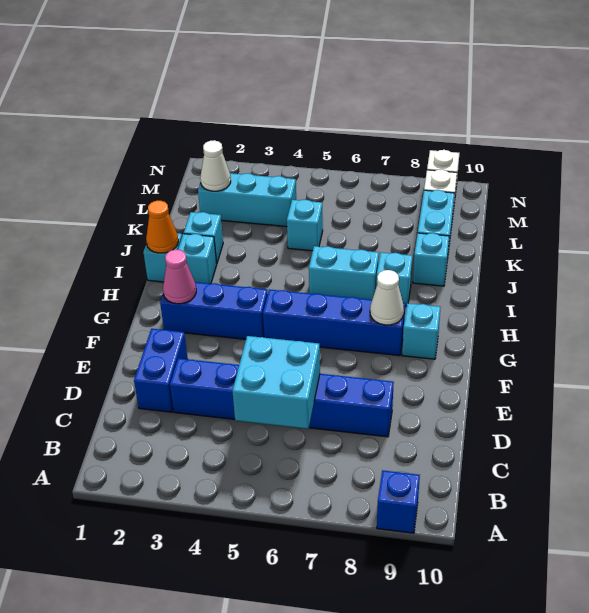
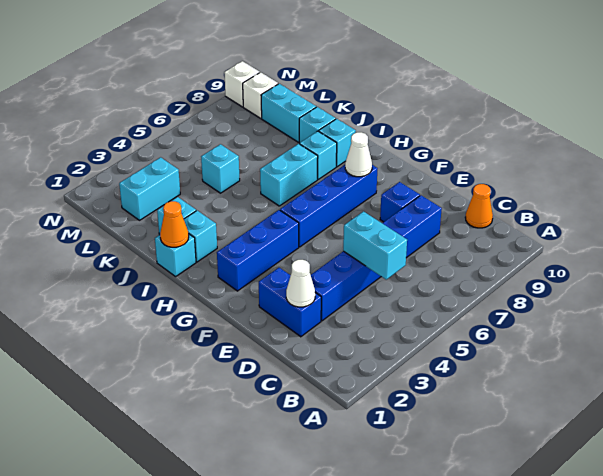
blue brick A9 level 1 -> blue brick E8 level 1
cyan brick C5:D6 level 2 -> cyan brick C5:D5 level 2
none -> orange cone C10 level 1
pink cone G2 level 2 -> none
cyan brick G9 level 1 -> cyan brick I9 level 1
cyan brick L2:L4 level 1 -> cyan brick L2:L3 level 1
white cone L2 level 2 -> white cone D2 level 2

